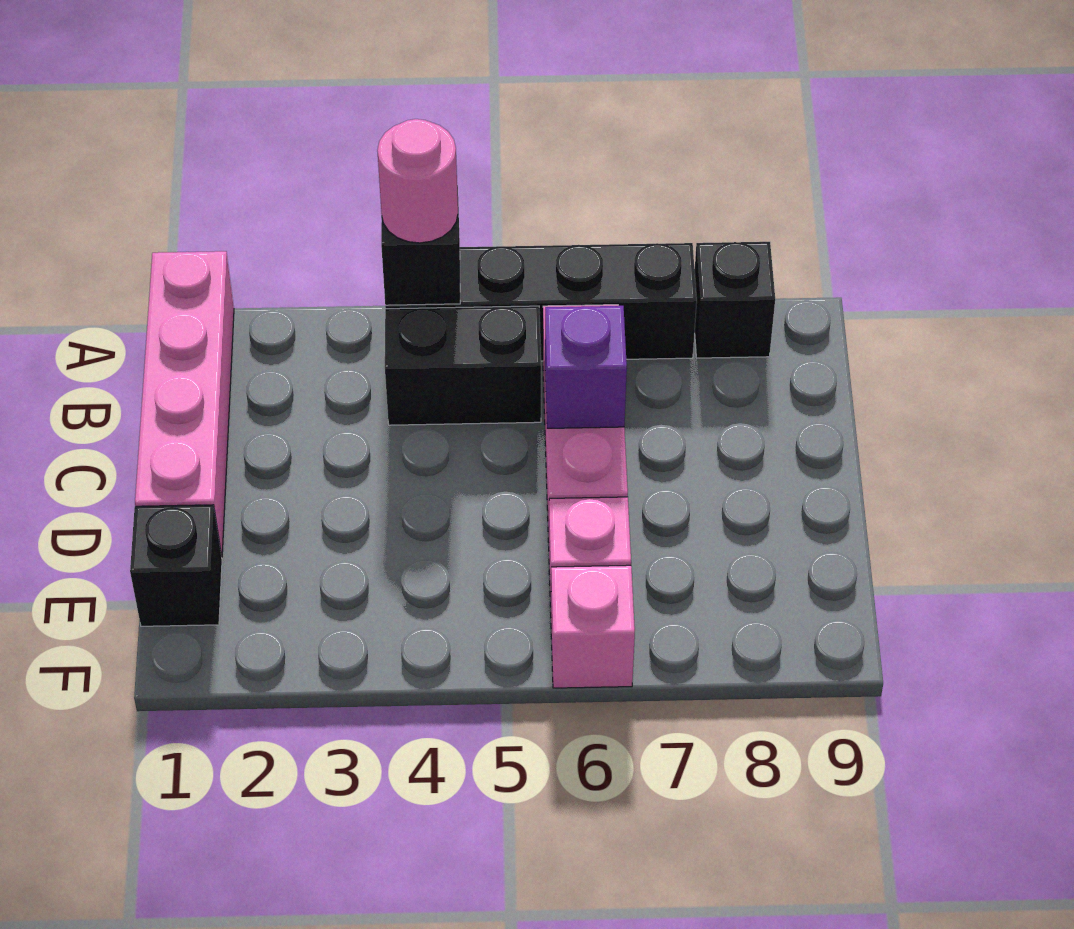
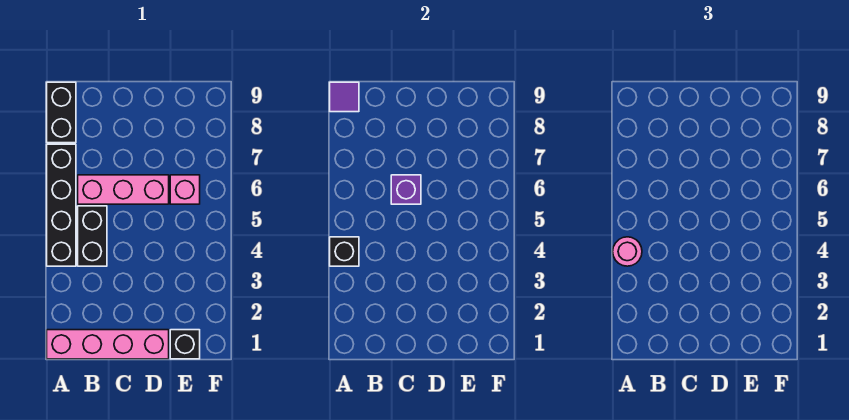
black brick A8 level 1 -> black brick A8:A9 level 1
none -> purple tile A9 level 2
pink brick F6 level 1 -> none

